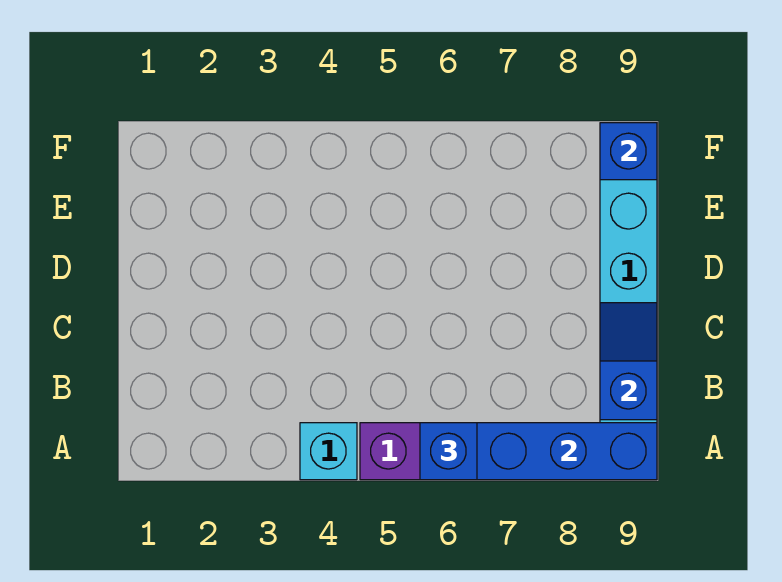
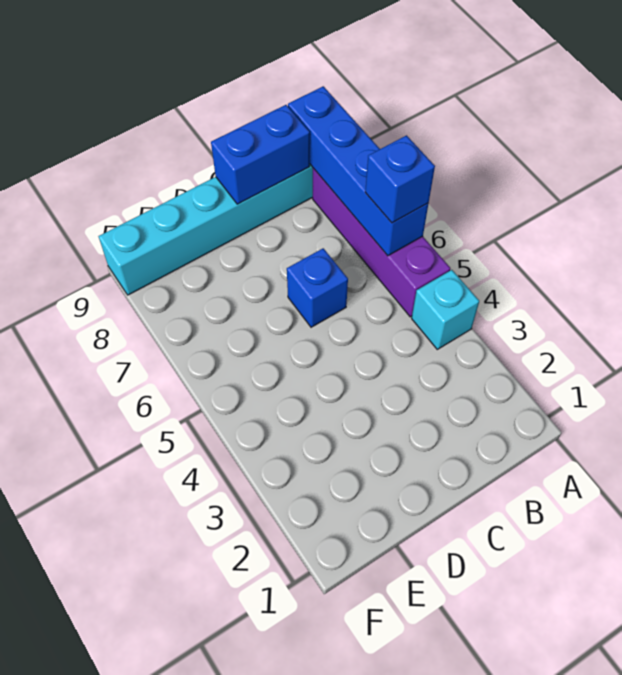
blue slope B9:C9 level 2 top B -> blue brick B9:C9 level 2
blue brick F9 level 2 -> blue brick C6 level 1

